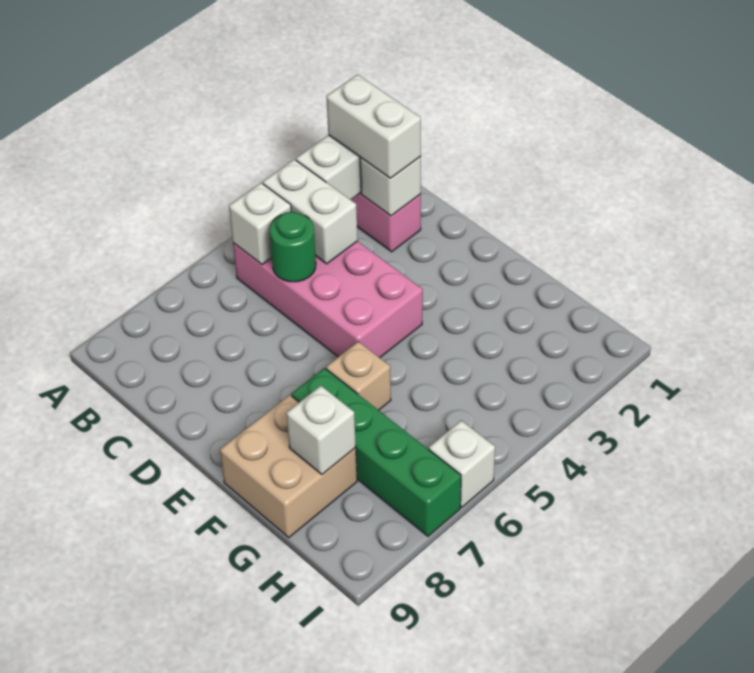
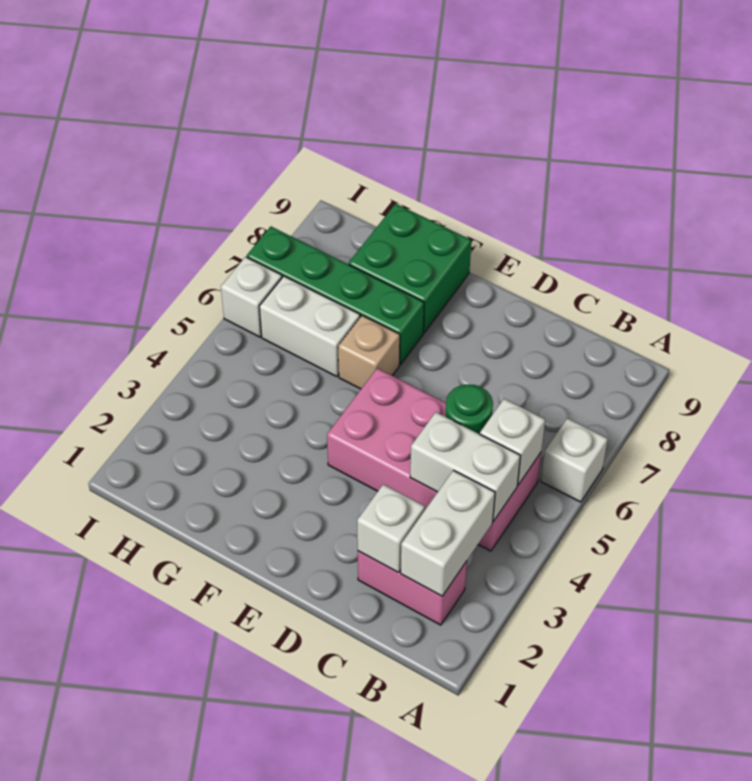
white brick B2:C2 level 3 -> white brick G6:H6 level 1
tan brick F8:G9 level 1 -> green brick F8:G9 level 1
white brick G8 level 2 -> white brick A6 level 1

